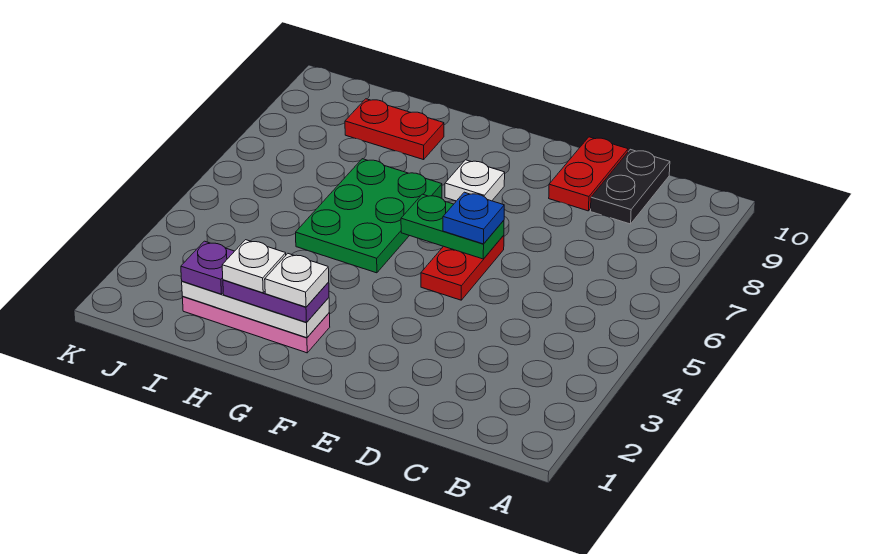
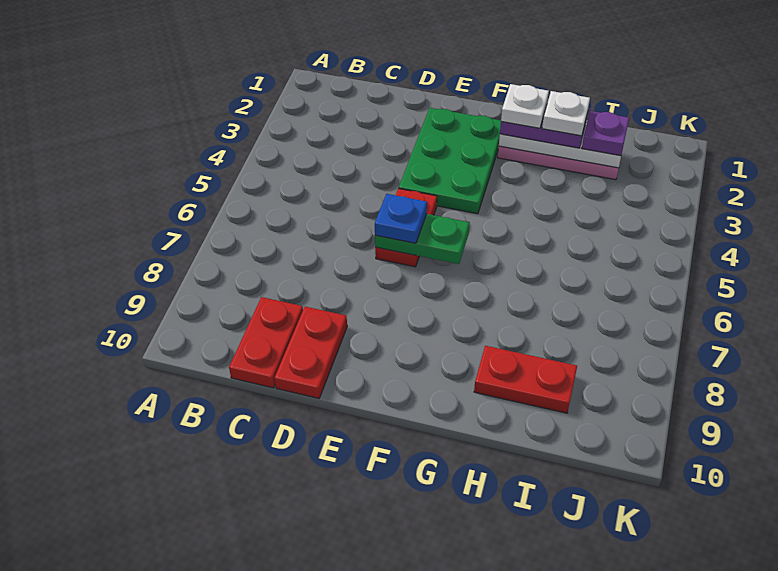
black plate C9:C10 level 1 -> red plate C9:C10 level 1
white plate F8 level 1 -> none
green plate G5:H7 level 1 -> green plate E2:F4 level 1

